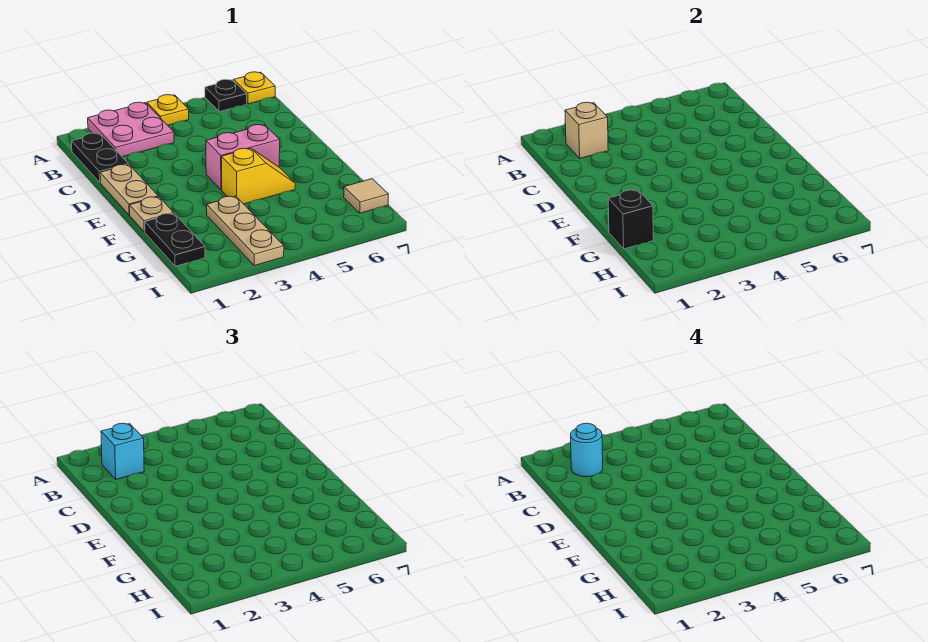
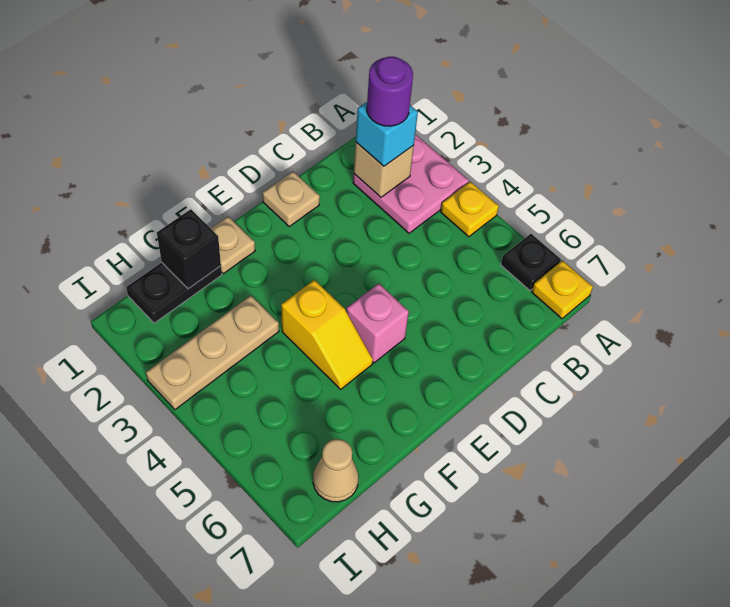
black plate B1:C1 level 1 -> none
cyan round brick B2 level 4 -> purple round brick B2 level 4
tan plate D1:E1 level 1 -> tan plate D1 level 1
pink brick E4:E5 level 1 -> pink brick E5 level 1
tan tile H7 level 1 -> tan cone H7 level 1

